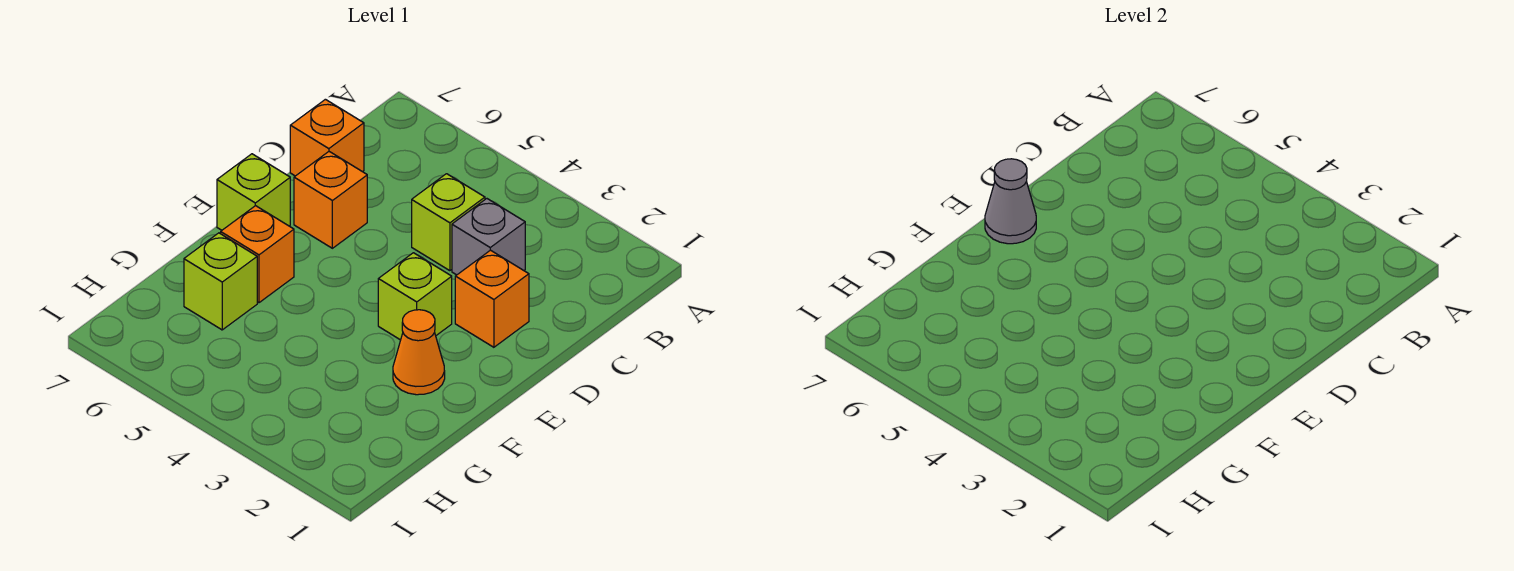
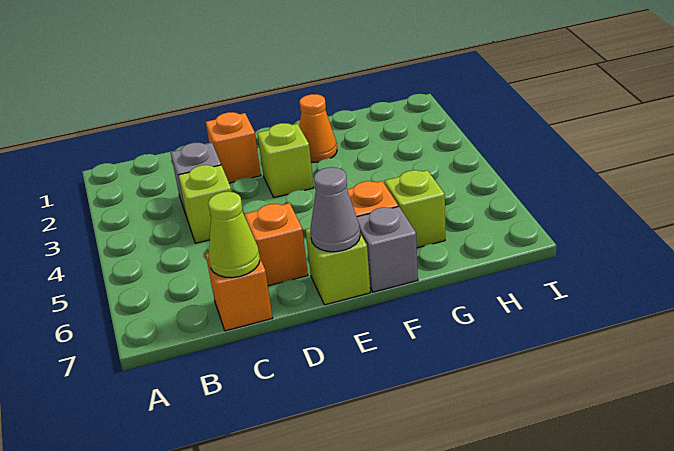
none -> lime cone C7 level 2
none -> grey brick F7 level 1

